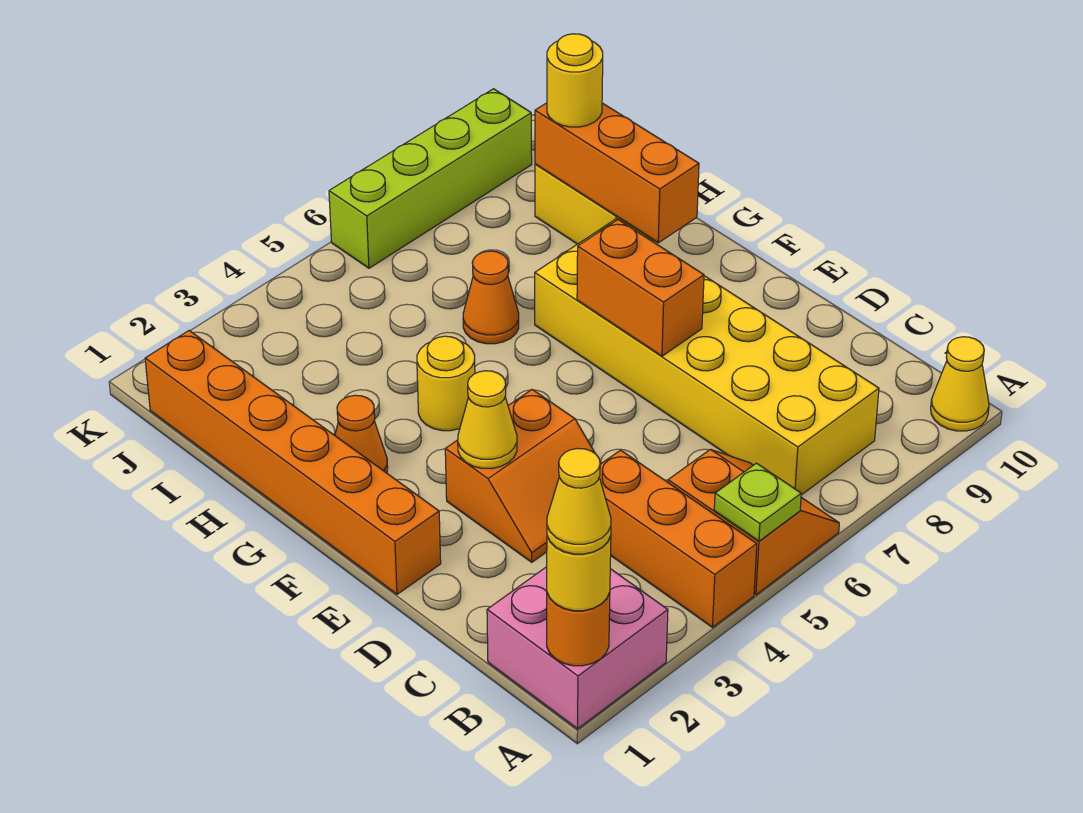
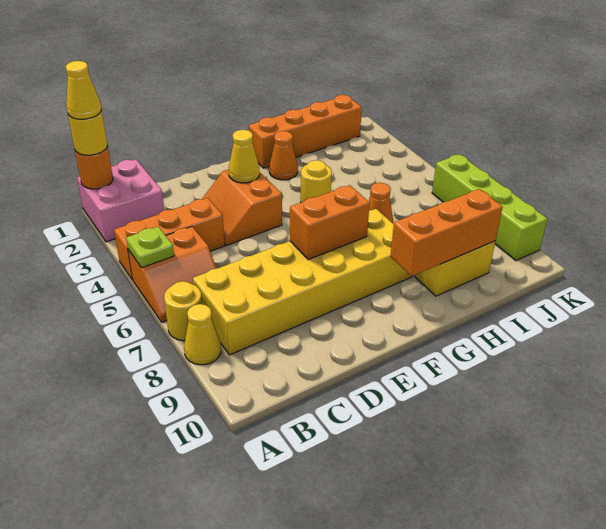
yellow cone A10 level 1 -> yellow cone A8 level 1
orange brick E1:J1 level 1 -> orange brick G1:J1 level 1
yellow round brick I9 level 3 -> yellow round brick A7 level 1

